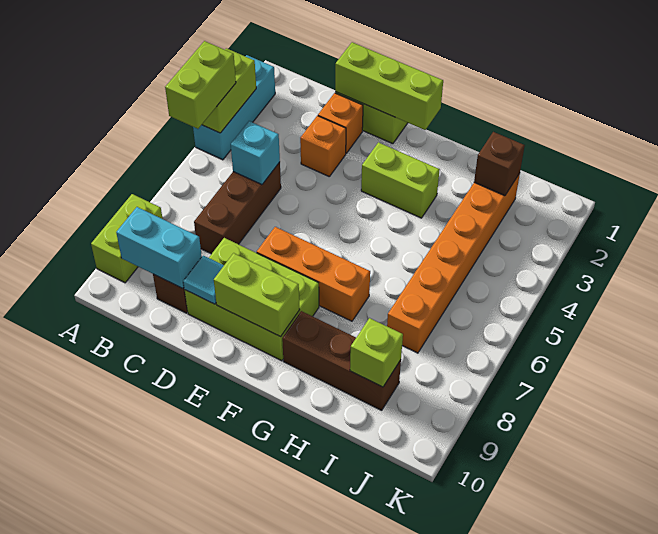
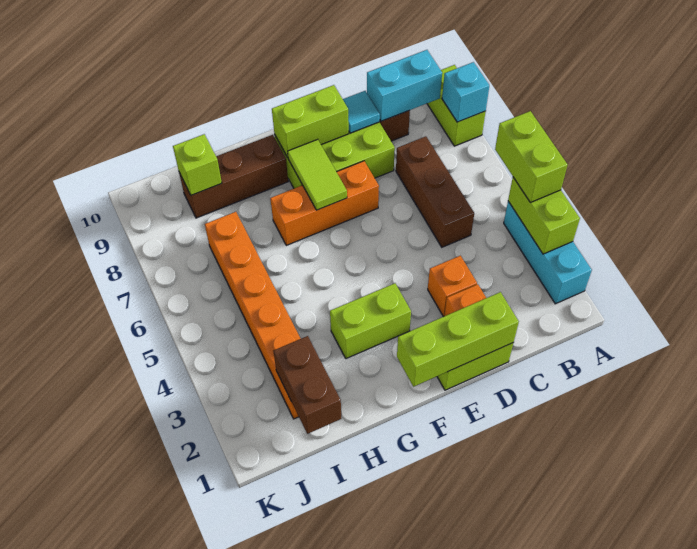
cyan brick C5 level 2 -> cyan brick A8 level 2
none -> lime tile F7:F8 level 2
brown brick I2 level 2 -> brown brick I1:I2 level 2

